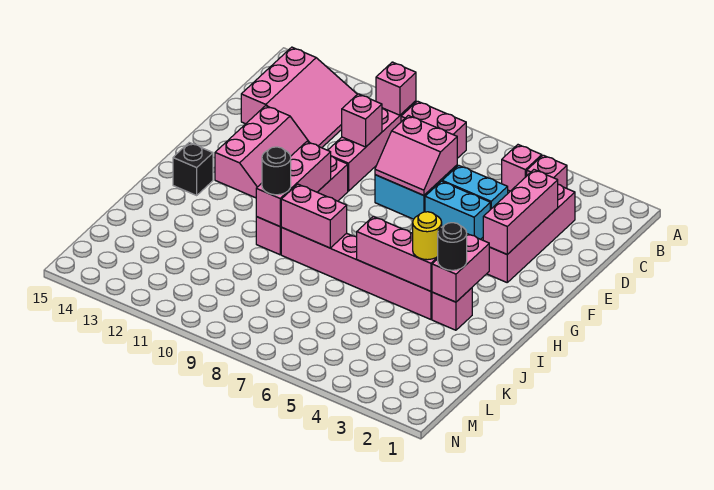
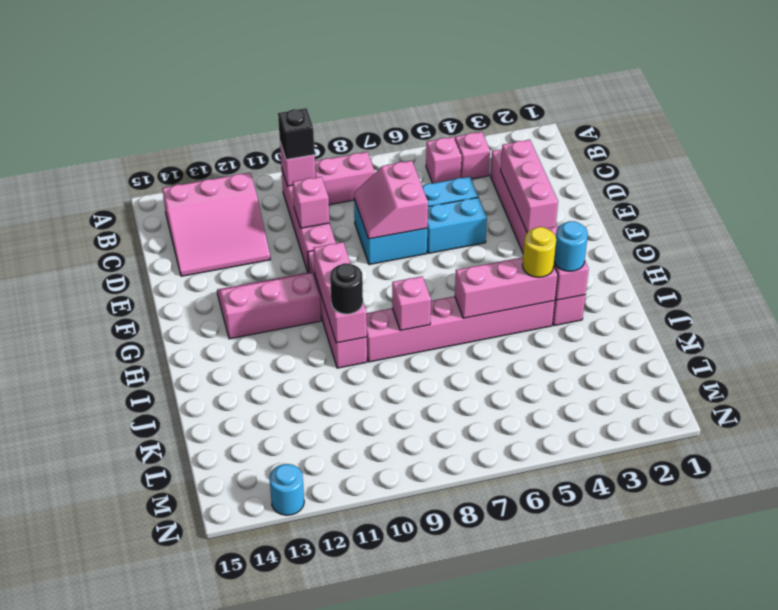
pink slope B12:D14 level 1 top 14 -> pink slope B12:D14 level 1 top B
pink slope D7:E8 level 2 top D -> pink slope D7:E8 level 2 top 7
pink slope E12:G13 level 1 top 13 -> pink slope F11:G13 level 1 top G
black brick H14 level 1 -> black brick B10 level 3
black round brick I3 level 3 -> cyan round brick I3 level 3
pink brick I8:I9 level 2 -> pink brick I8 level 2
none -> cyan round brick N13 level 1

